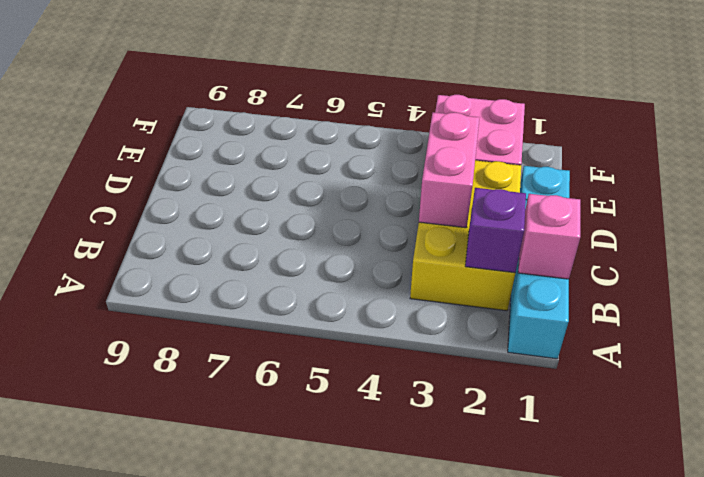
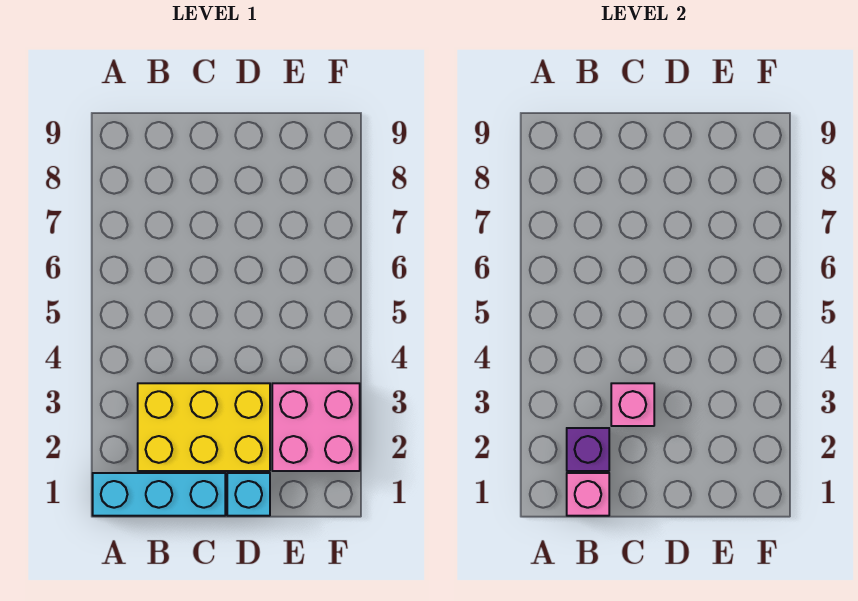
pink brick C3:D3 level 2 -> pink brick C3 level 2

